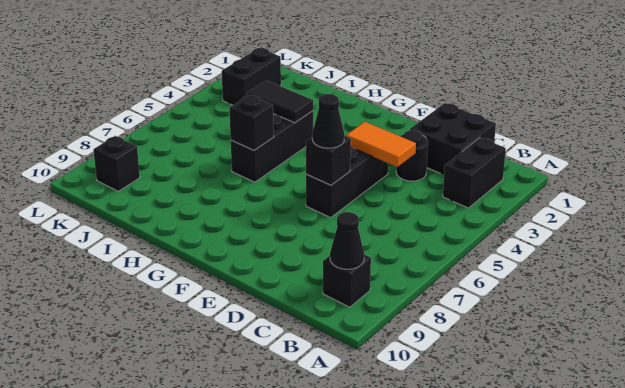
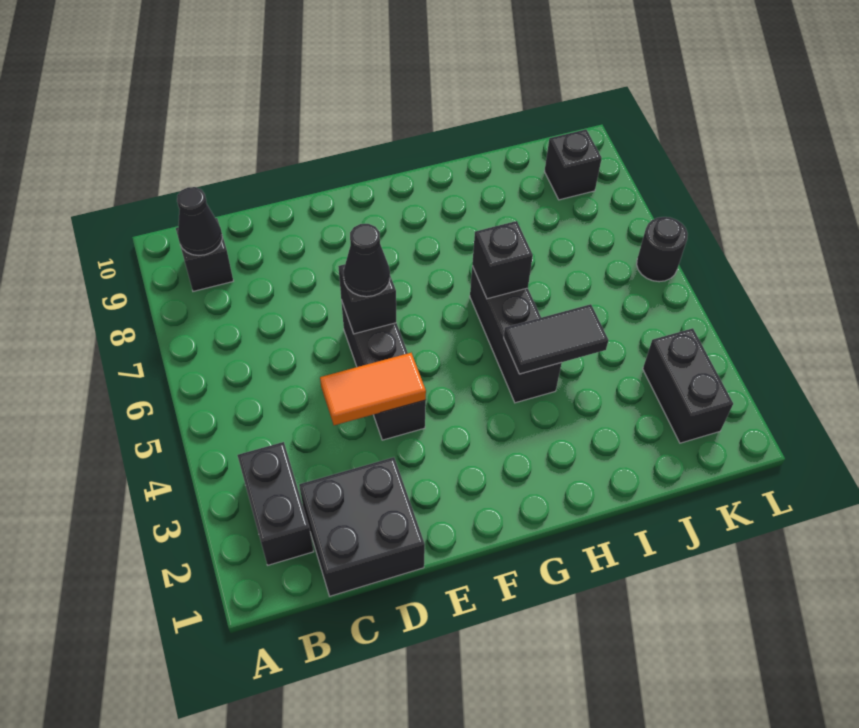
black round brick D3 level 1 -> black round brick L6 level 1

